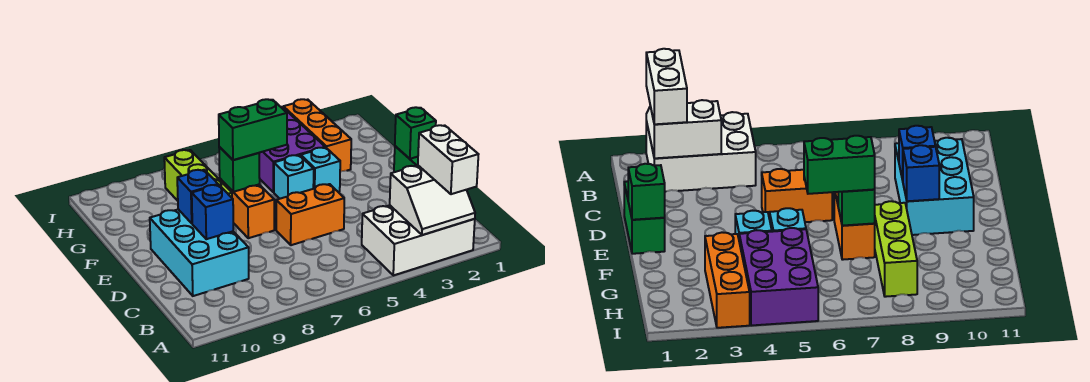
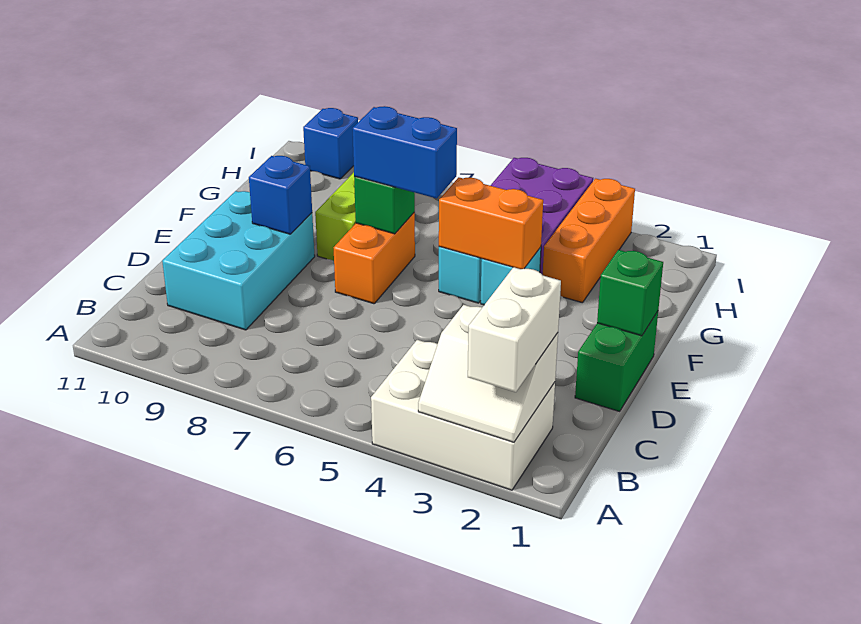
orange brick D5:D6 level 1 -> orange brick F4:F5 level 2
blue brick D9 level 2 -> blue brick I10 level 1
green brick F6:F7 level 3 -> blue brick F6:F7 level 3

